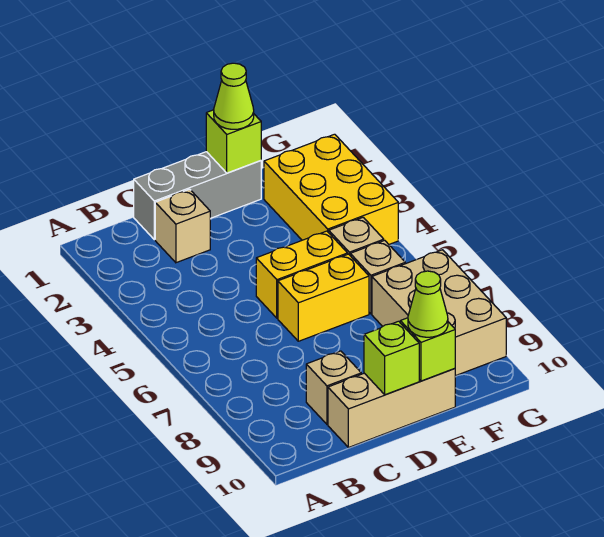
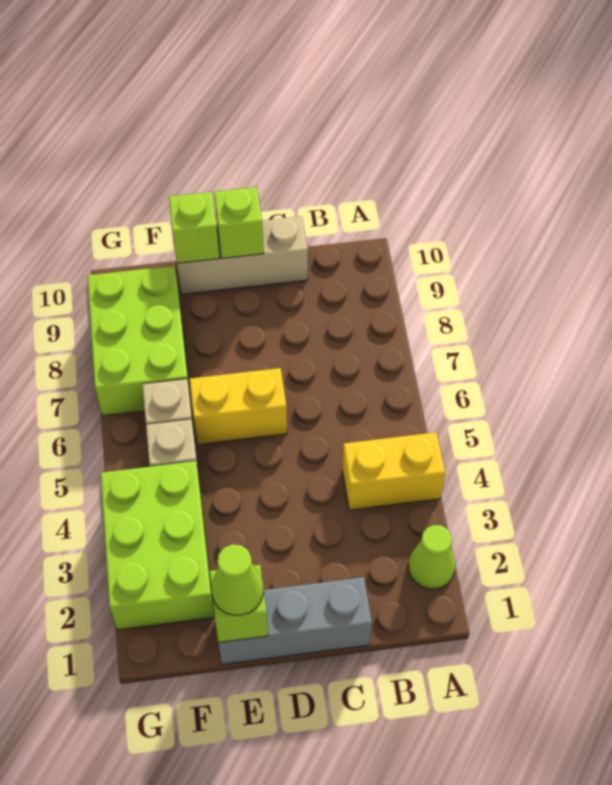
tan brick C2 level 1 -> none
tan brick C9 level 1 -> none
yellow brick D5:E5 level 1 -> yellow brick A4:B4 level 1
lime cone E10 level 3 -> lime cone A2 level 1
yellow brick F2:G4 level 1 -> lime brick F2:G4 level 1
tan brick F7:G9 level 1 -> lime brick F7:G9 level 1

